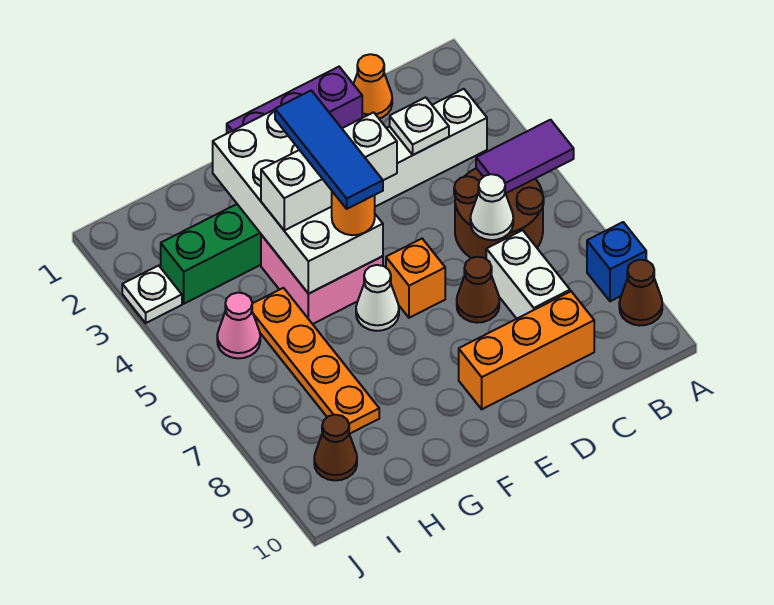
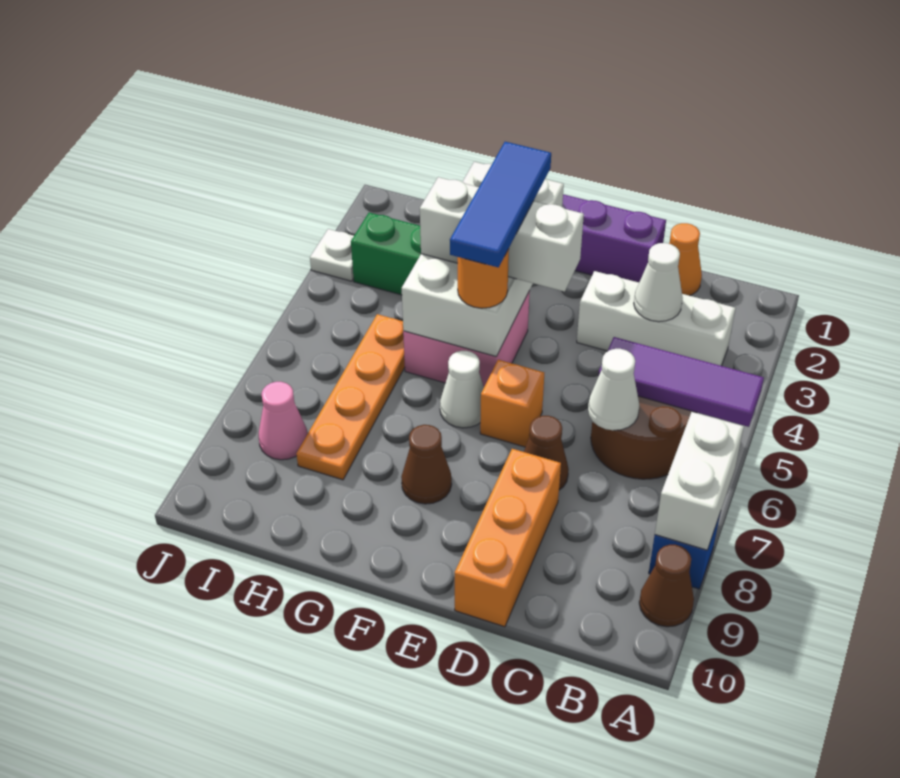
purple tile A5:B5 level 2 -> purple tile A5:C5 level 2
white plate C3 level 2 -> white cone C3 level 2
white brick C7:C8 level 1 -> white brick A7:A8 level 2
orange brick C9:E9 level 1 -> orange brick D8:D10 level 1
pink cone I5 level 1 -> pink cone I8 level 1
brown cone I9 level 1 -> brown cone F8 level 1

